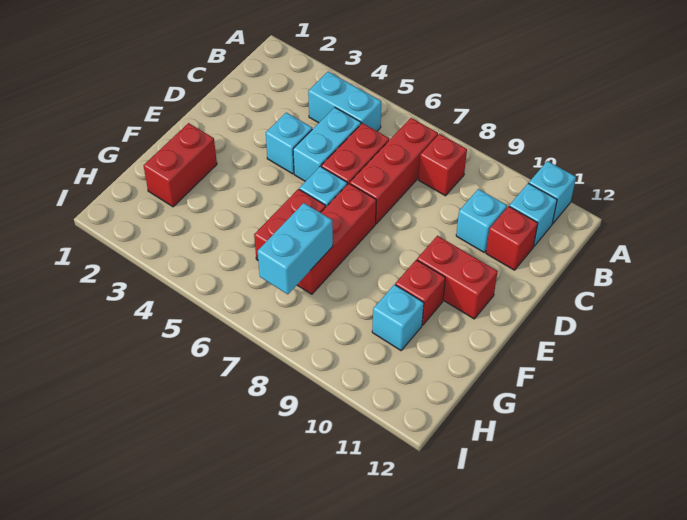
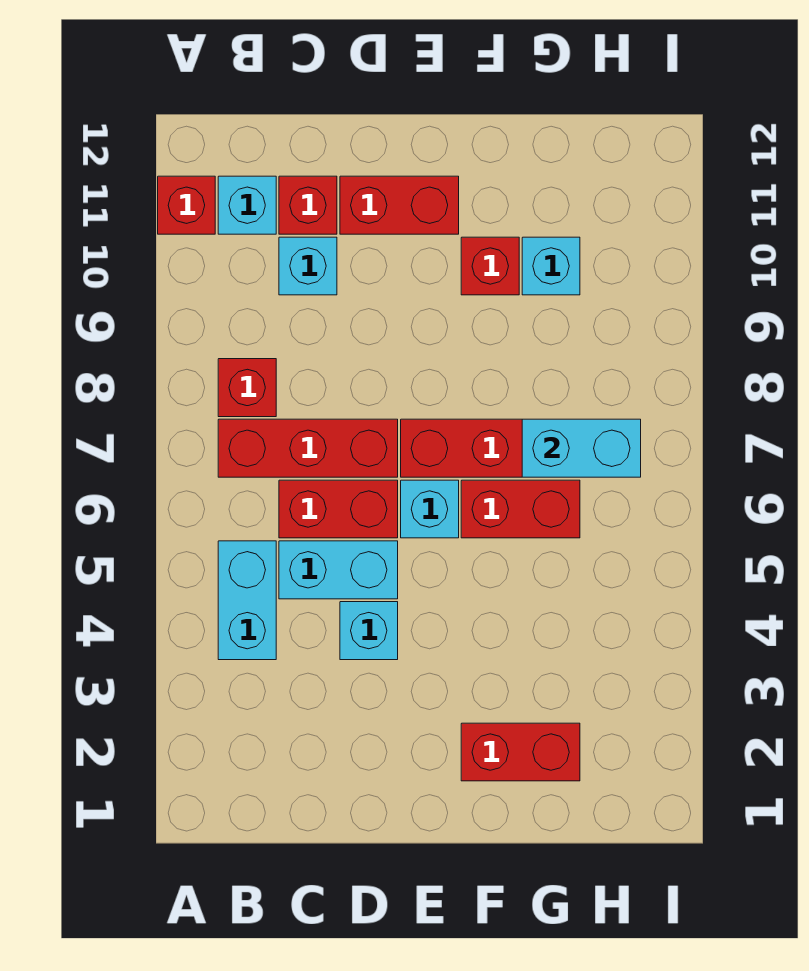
cyan brick A11 level 1 -> red brick A11 level 1
red brick E10:E11 level 1 -> red brick D11:E11 level 1

